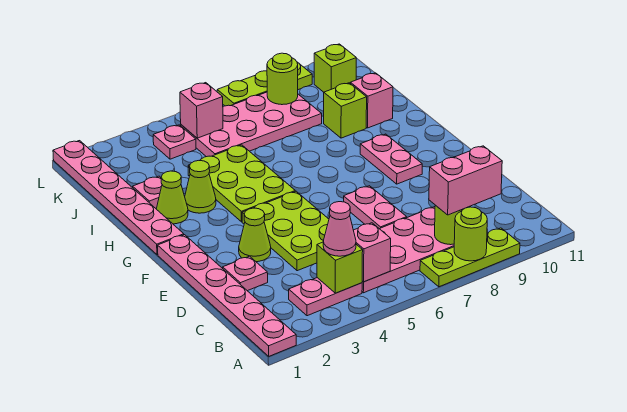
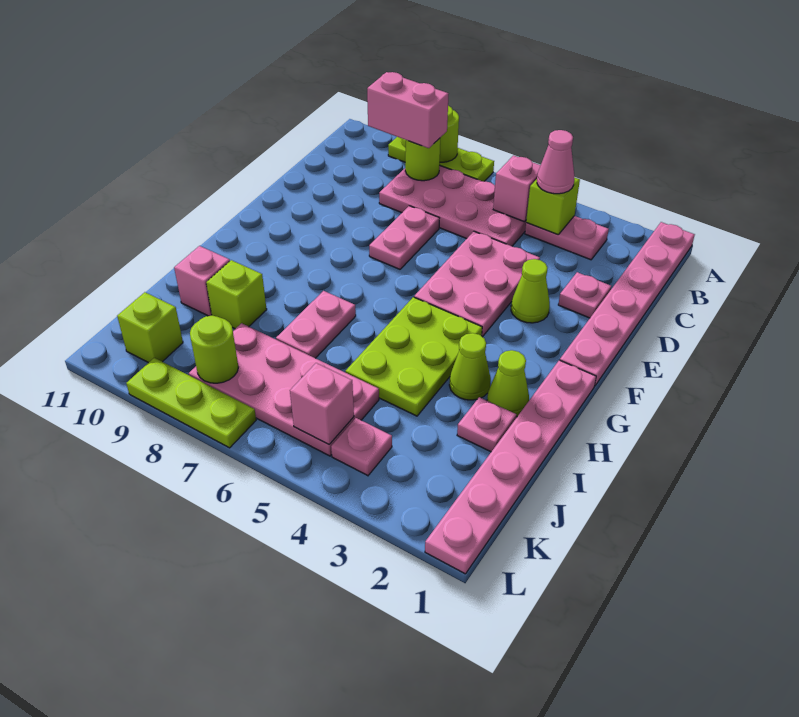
lime plate D4:F5 level 1 -> pink plate D4:F5 level 1
pink plate F9:G9 level 1 -> pink plate H7:I7 level 1

